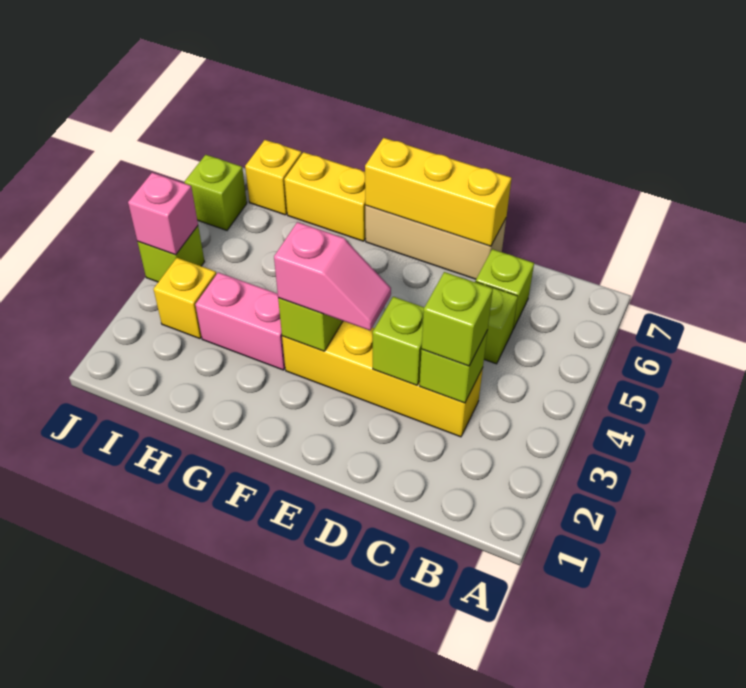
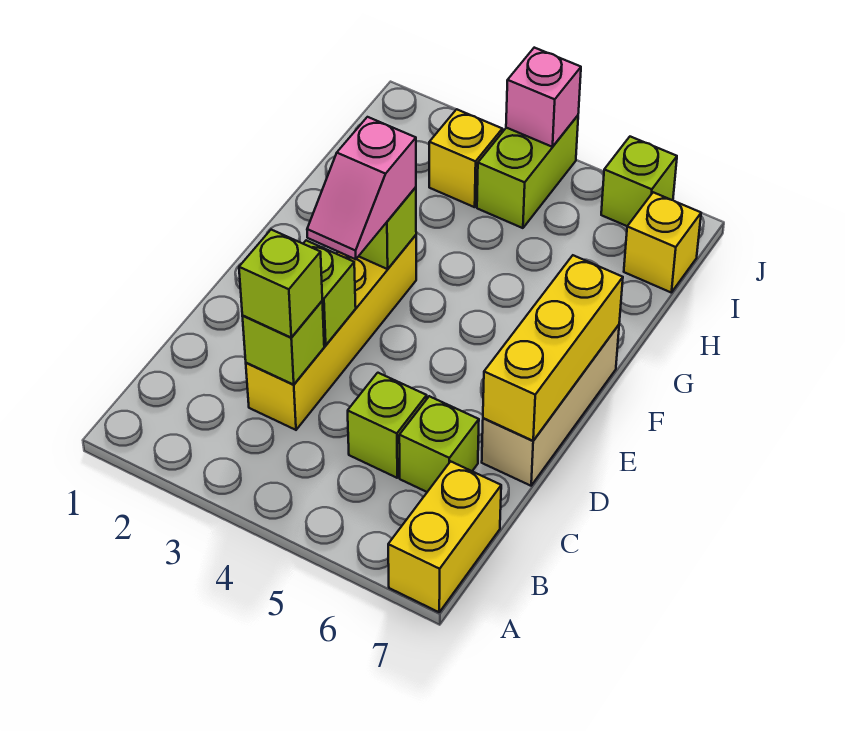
pink brick G3:H3 level 1 -> none
yellow brick G7:H7 level 1 -> yellow brick A7:B7 level 1
lime brick J4 level 1 -> lime brick I4:J4 level 1

